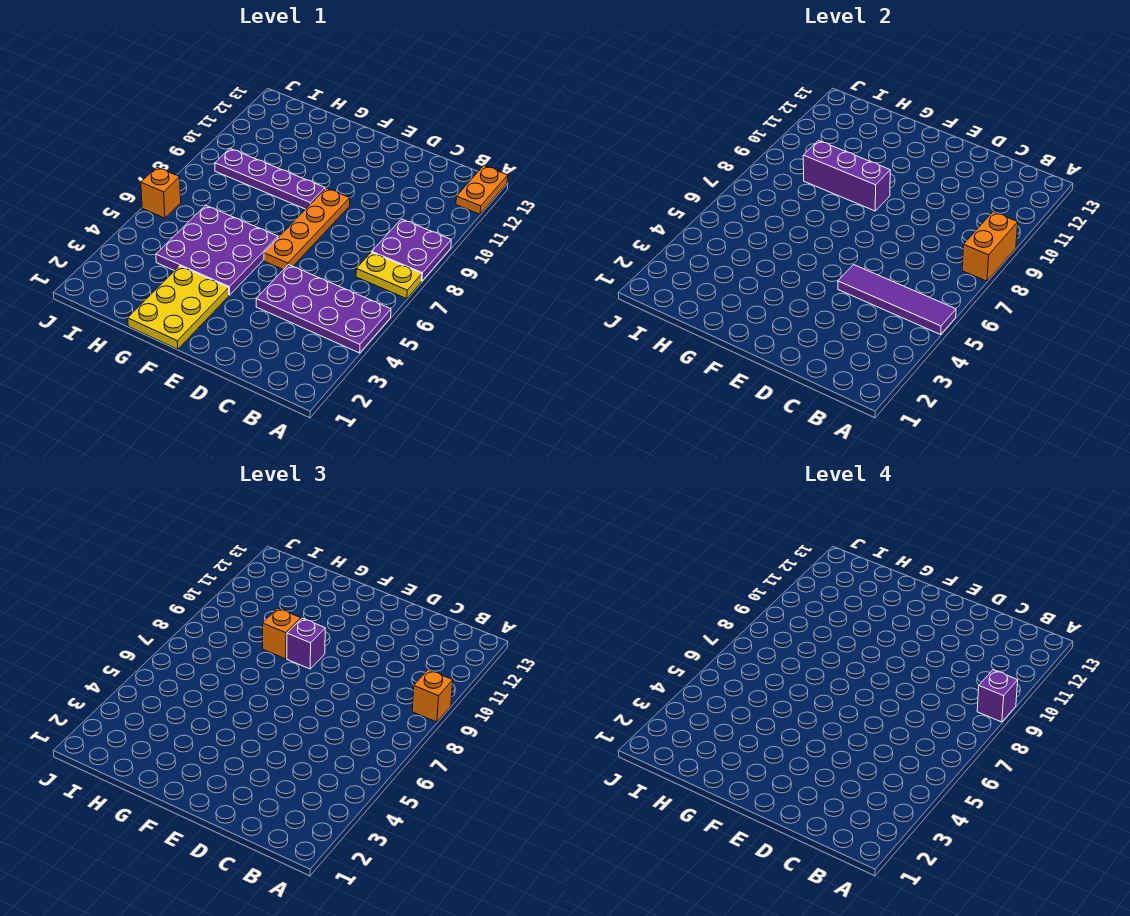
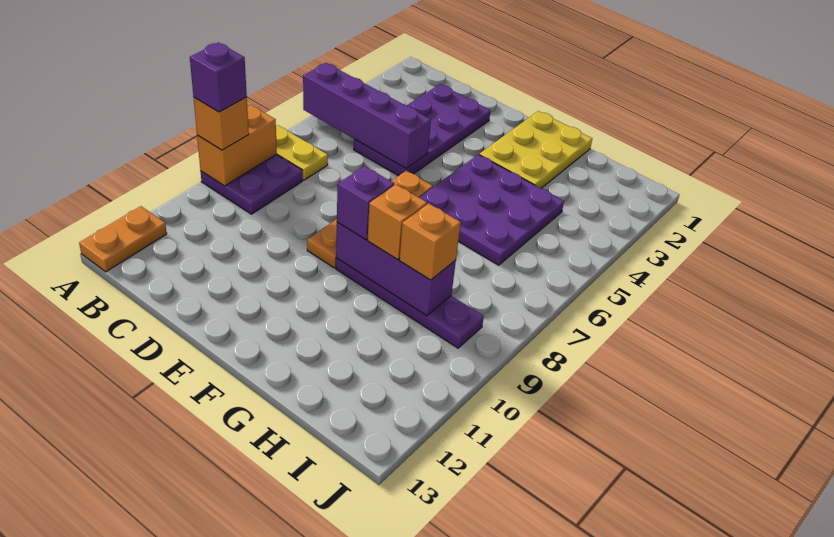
purple plate A4:D5 level 1 -> purple plate C2:D5 level 1
purple tile A5:D5 level 2 -> purple brick A5:D5 level 2
orange brick J6 level 1 -> orange brick H9 level 3

